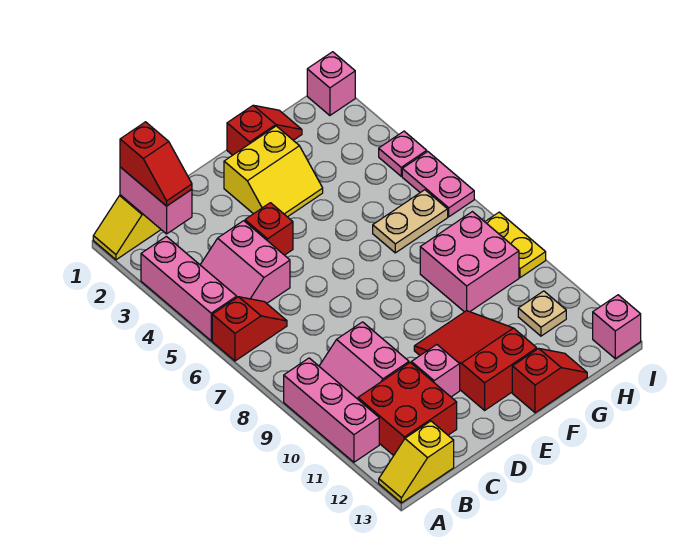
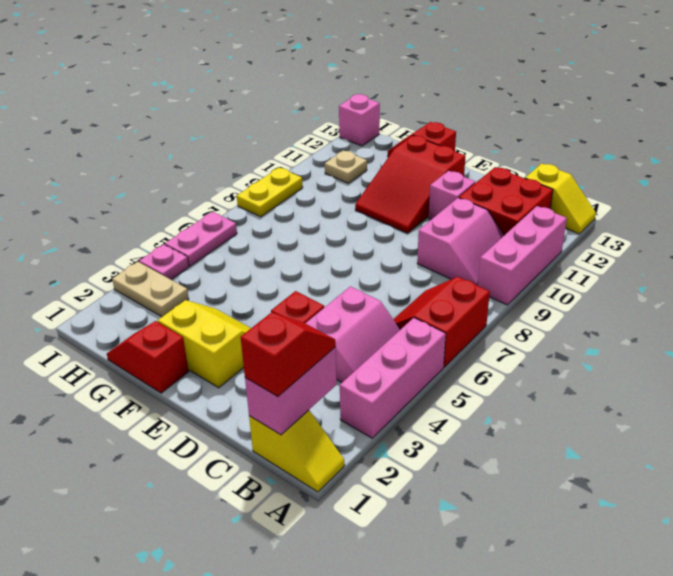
red slope A6:B6 level 1 top A -> red slope A6:B7 level 1 top A
tan plate G6:H6 level 1 -> tan plate H3:I3 level 1
pink brick G8:H9 level 1 -> none
pink brick I1 level 1 -> none

